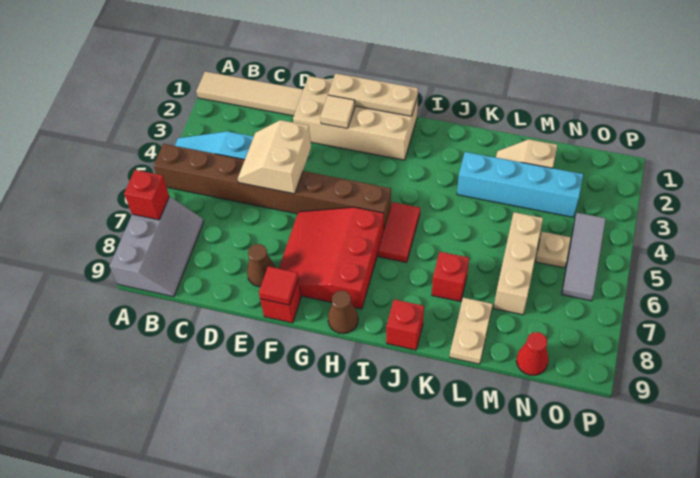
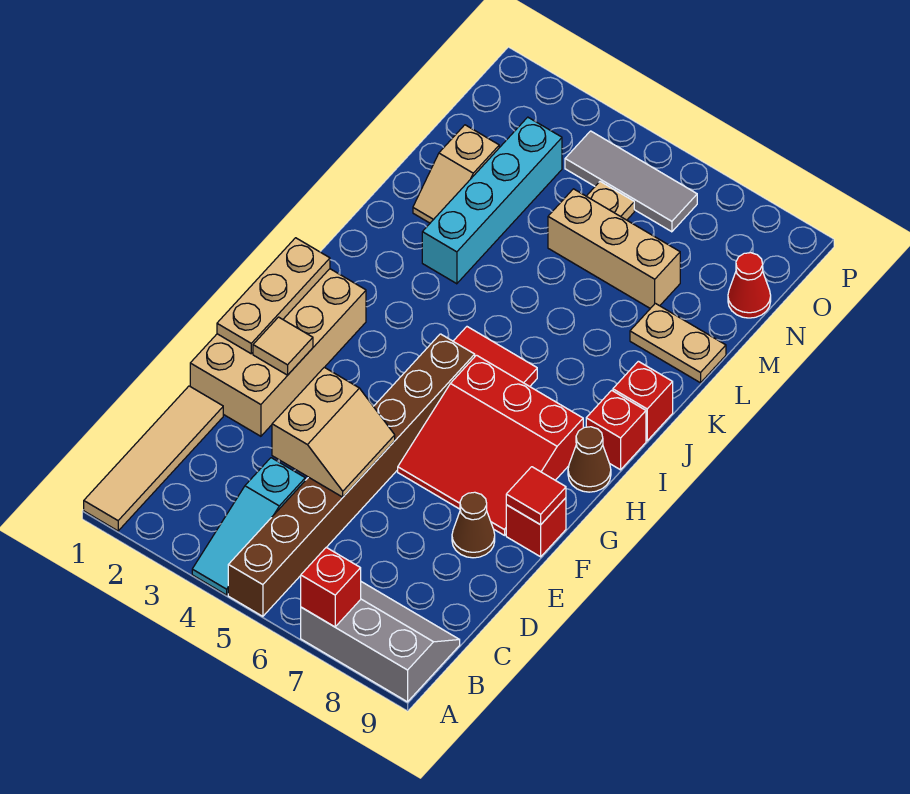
tan slope D4:E5 level 2 top E -> tan slope D4:E5 level 2 top 4
red brick K7 level 1 -> red brick I9 level 1

